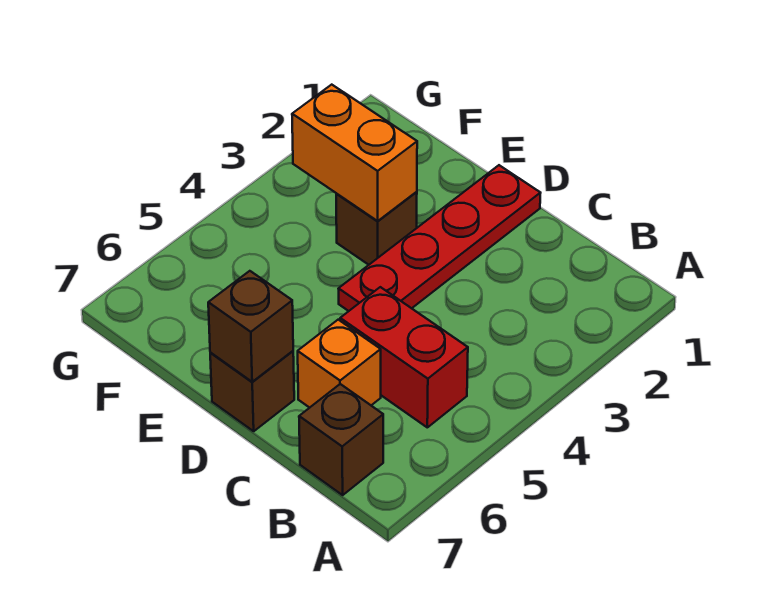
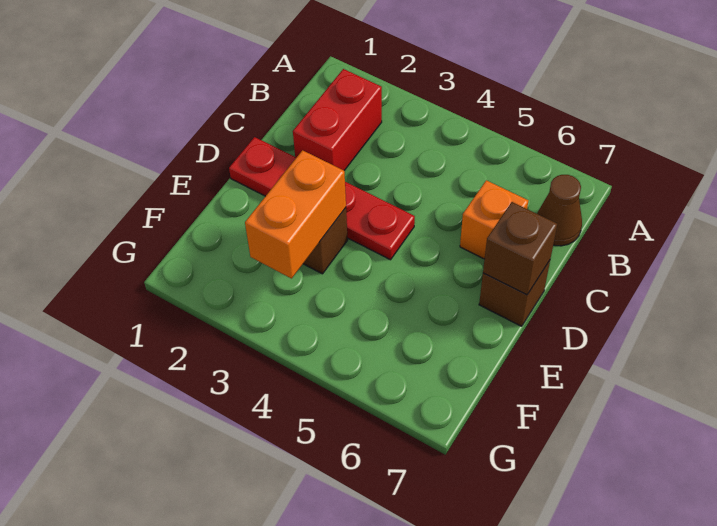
red brick B5:C5 level 1 -> red brick B2:C2 level 1
brown brick B7 level 1 -> brown cone B7 level 1

